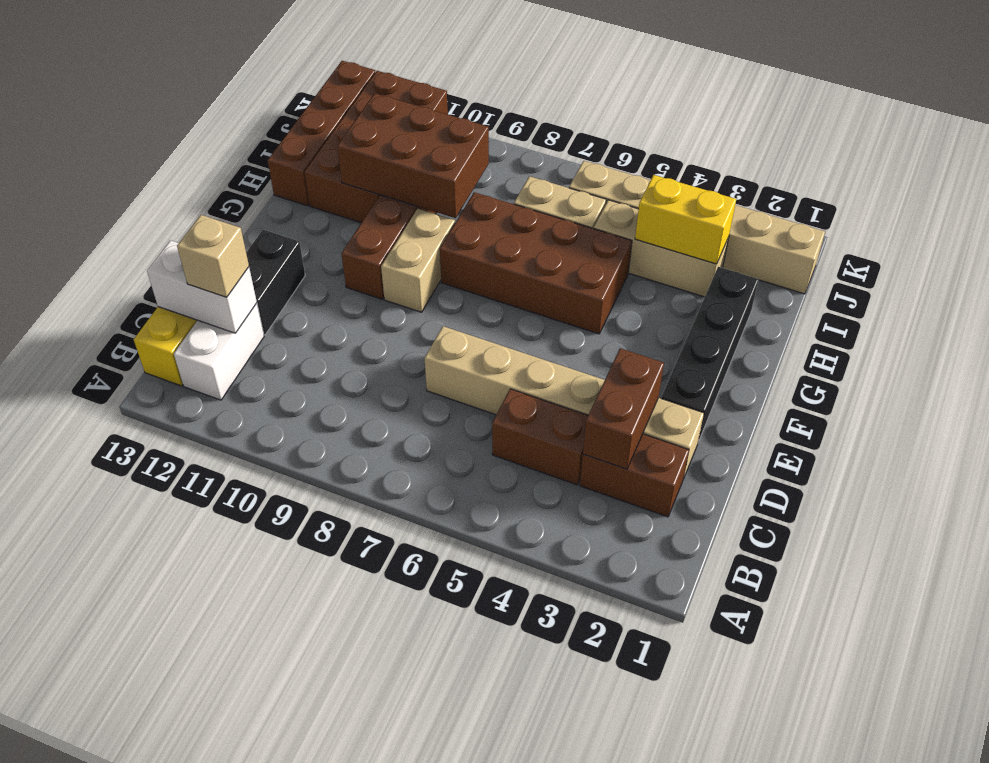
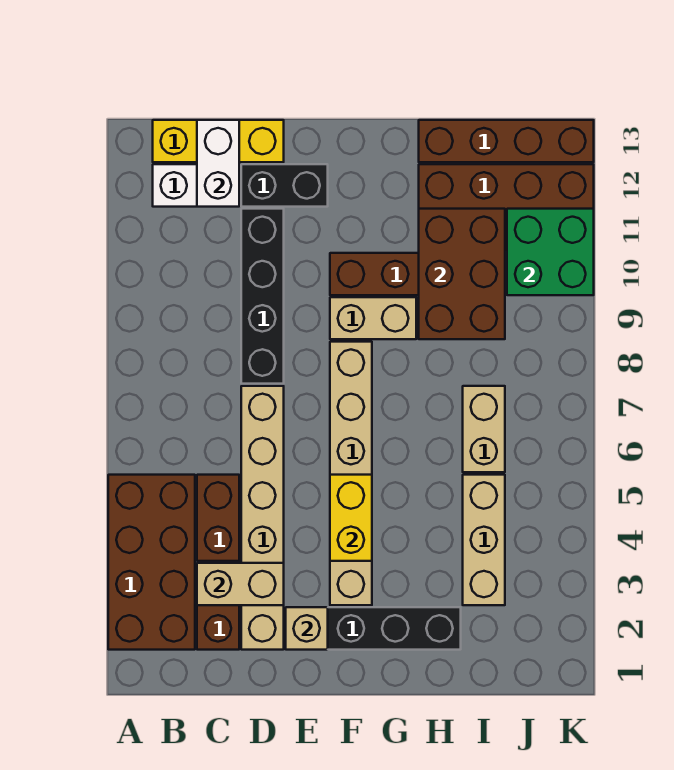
brown brick C3:D3 level 2 -> tan brick C3:D3 level 2
tan brick C12 level 3 -> tan brick E2 level 2
none -> black brick D8:D11 level 1
brown brick G5:H8 level 1 -> brown brick A2:B5 level 1
yellow brick I3:I4 level 2 -> yellow brick F4:F5 level 2
tan brick J1:J6 level 1 -> tan brick F3:F8 level 1
none -> green brick J10:K11 level 2

